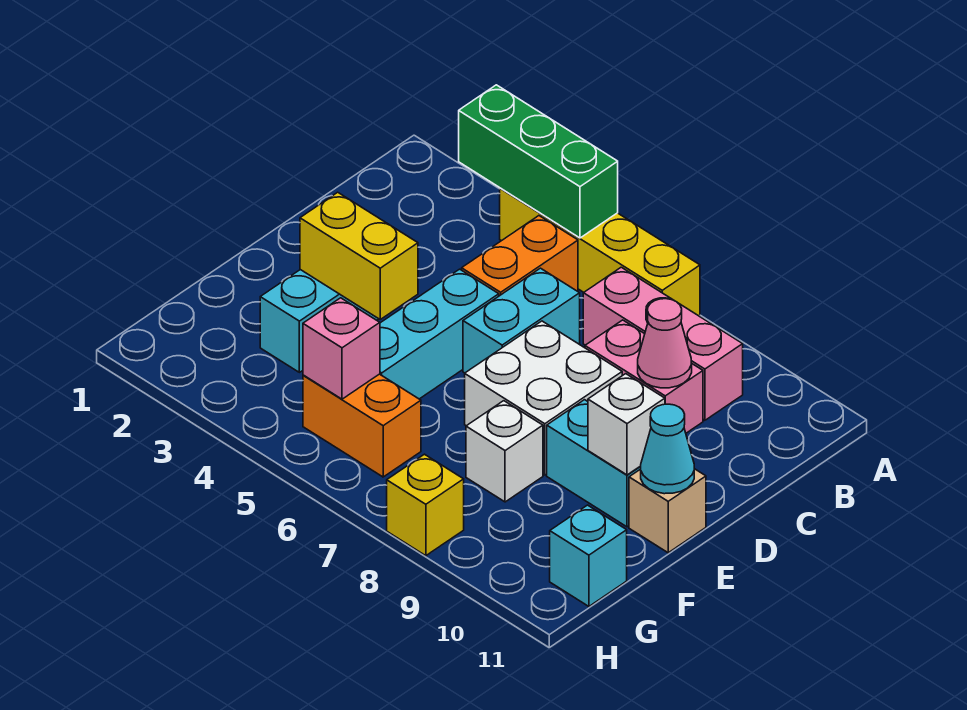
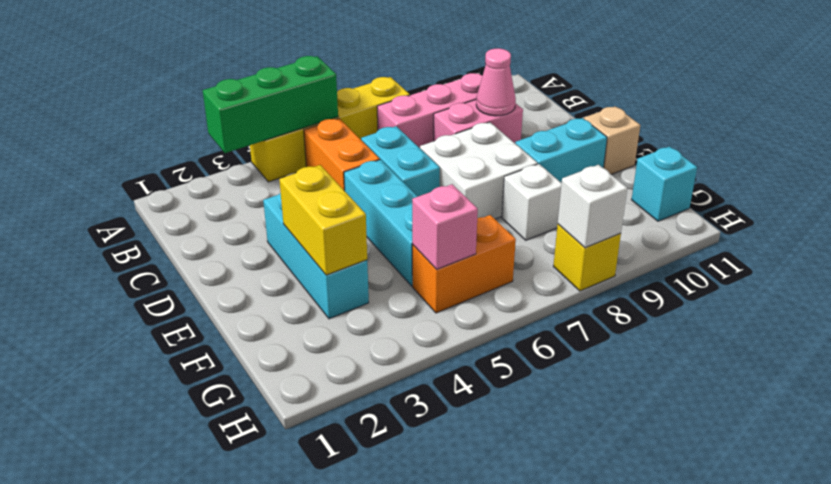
yellow brick E3:E4 level 2 -> yellow brick E3:F3 level 2
white brick E10 level 2 -> white brick H8 level 2
cyan cone E11 level 2 -> none

